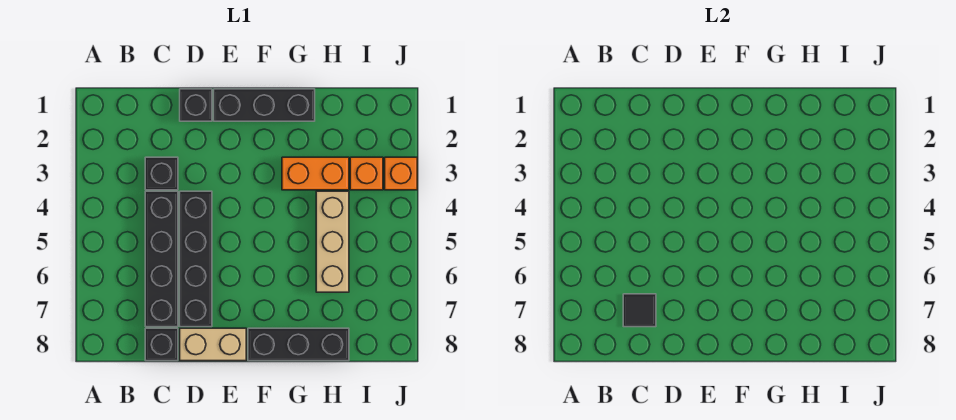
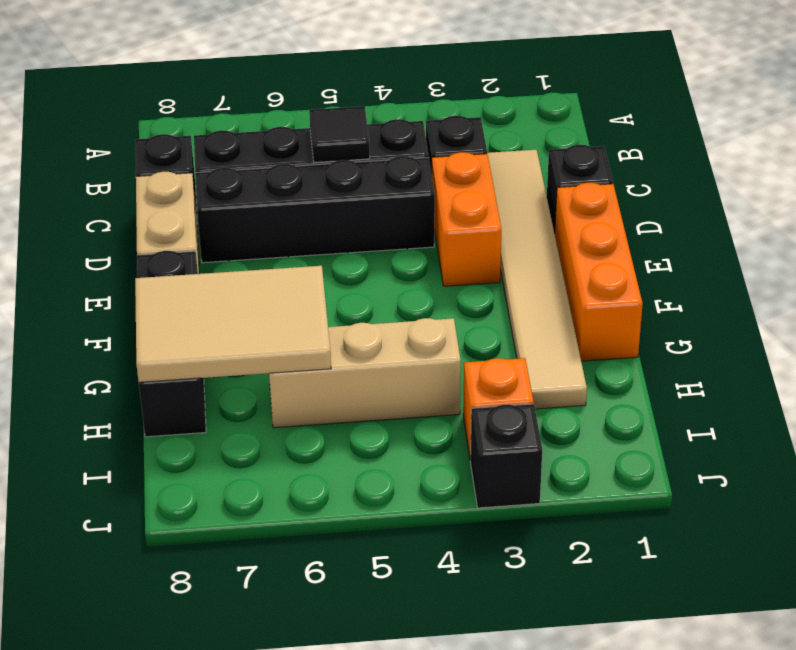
none -> tan tile C2:H2 level 1
black tile C7 level 2 -> black tile C5 level 2
black brick E1:G1 level 1 -> orange brick E1:G1 level 1
orange brick G3:H3 level 1 -> orange brick D3:E3 level 1
none -> tan tile G6:H8 level 2
orange brick J3 level 1 -> black brick J3 level 1

